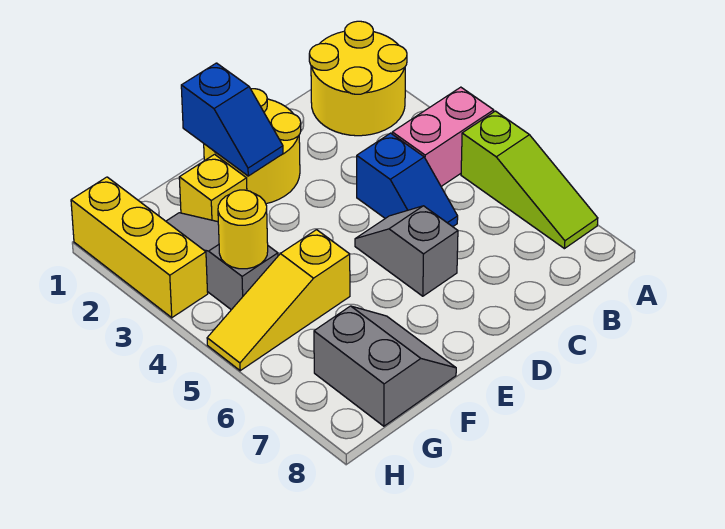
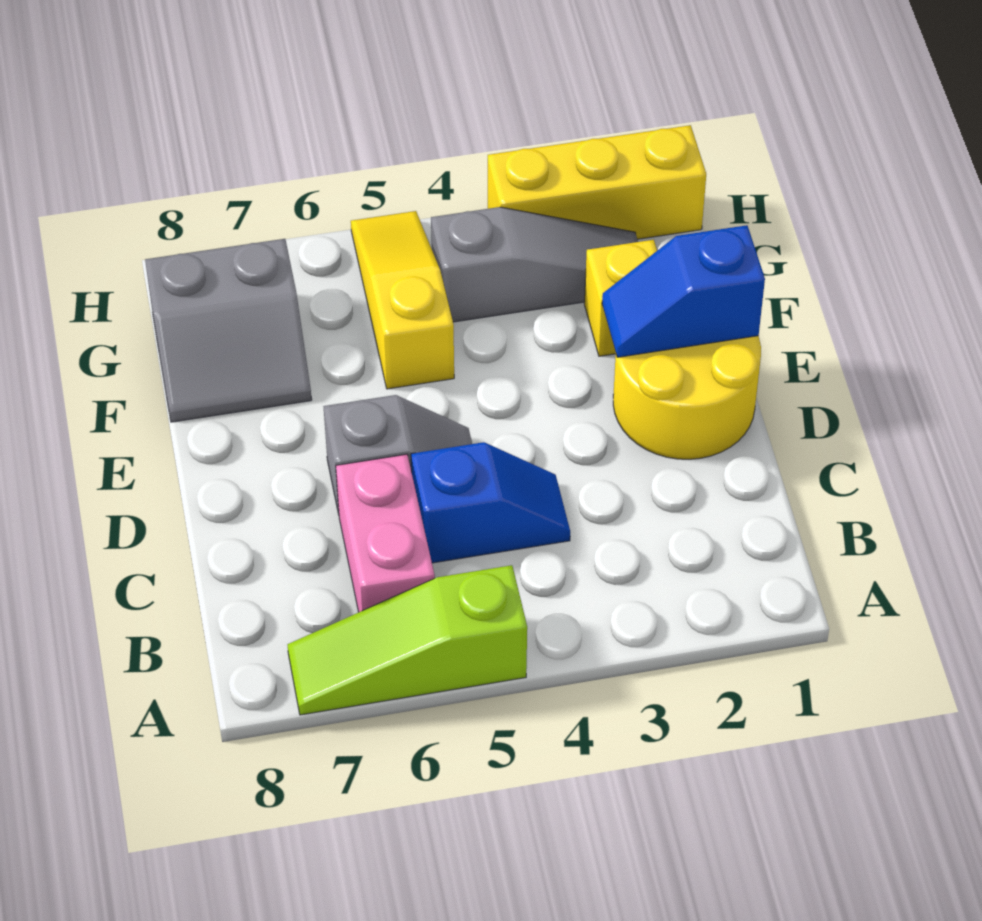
yellow round brick A1:B2 level 1 -> none
pink brick A4:B4 level 1 -> pink brick B6:C6 level 1
blue slope C4:C5 level 1 top 4 -> blue slope C4:C5 level 1 top 5
yellow round brick G4 level 2 -> none

